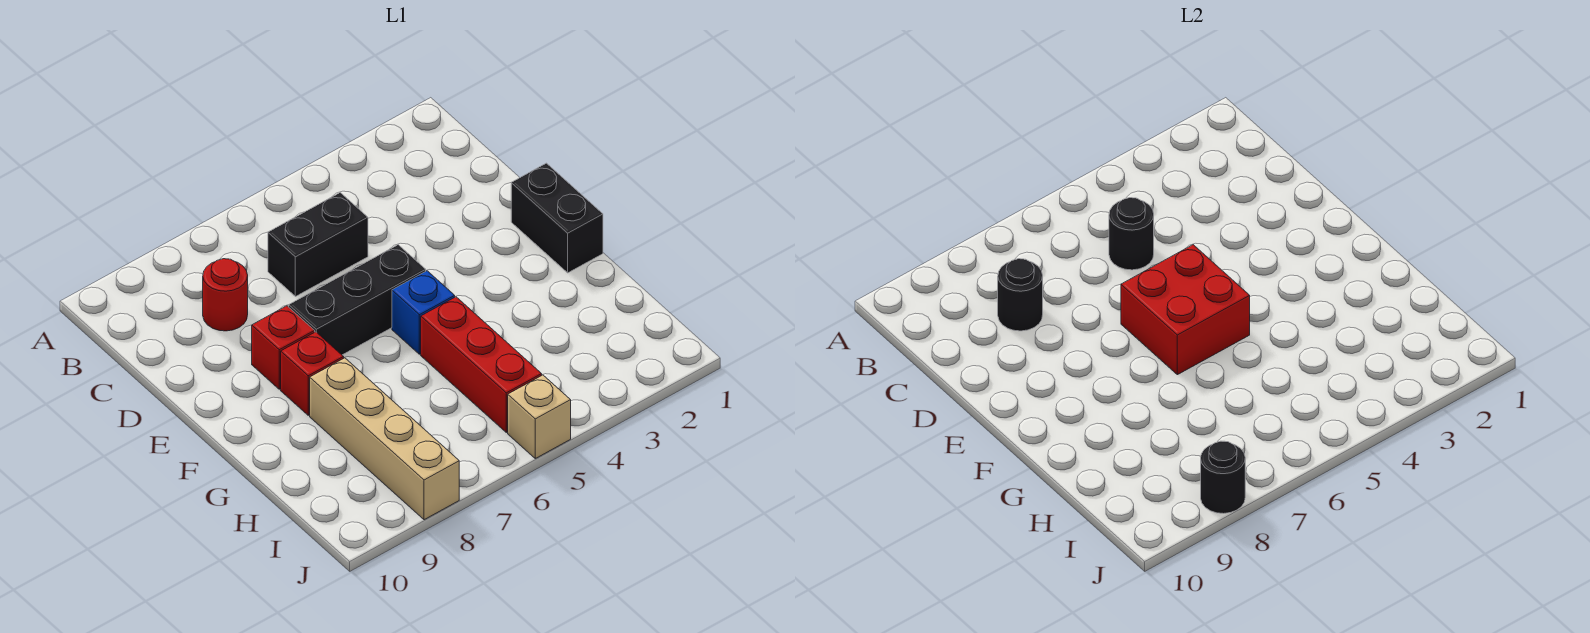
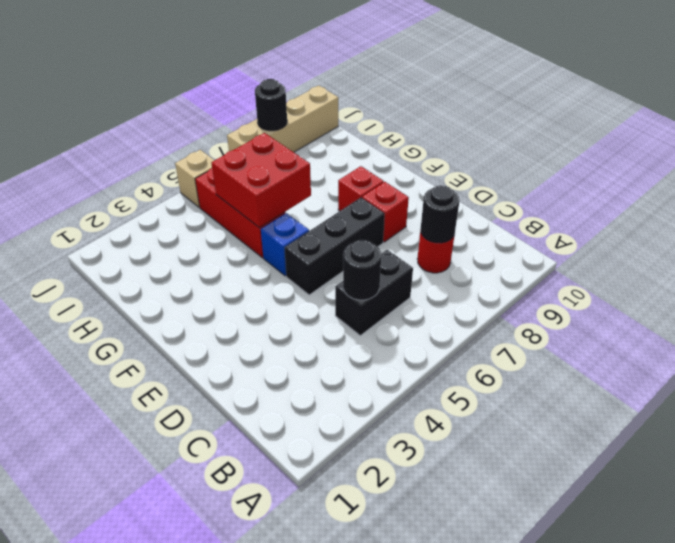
black brick E1:F1 level 1 -> none
red brick E5:F6 level 2 -> red brick G5:H6 level 2
tan brick G8:J8 level 1 -> tan brick J7:J10 level 1

